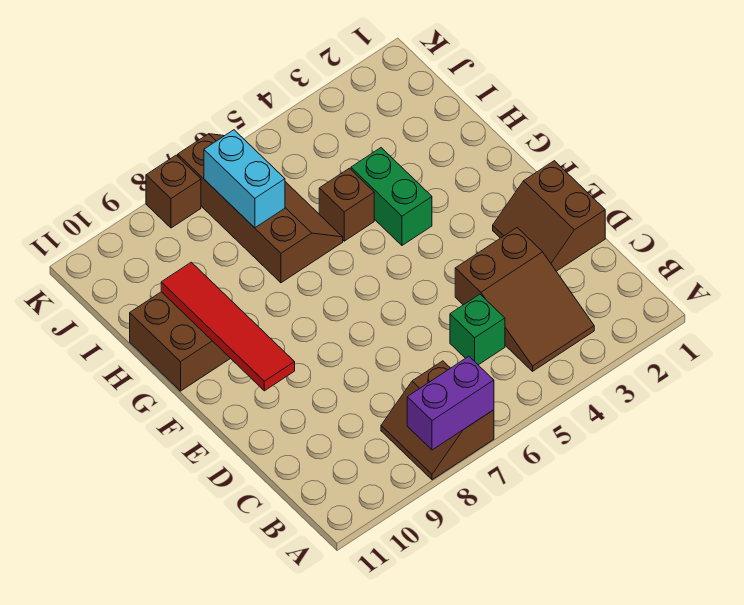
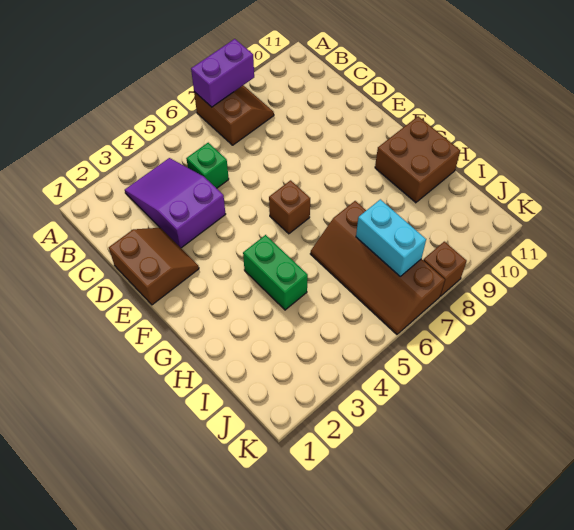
brown slope B3:D4 level 1 top D -> purple slope B3:D4 level 1 top D
red tile E10:H10 level 2 -> none
brown brick H5 level 1 -> brown brick F6 level 1

